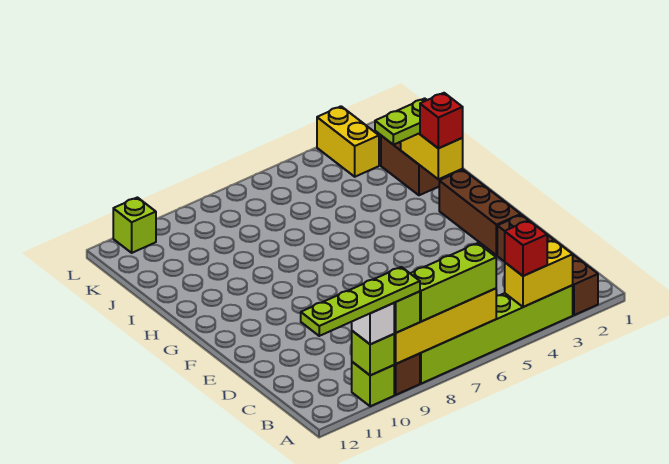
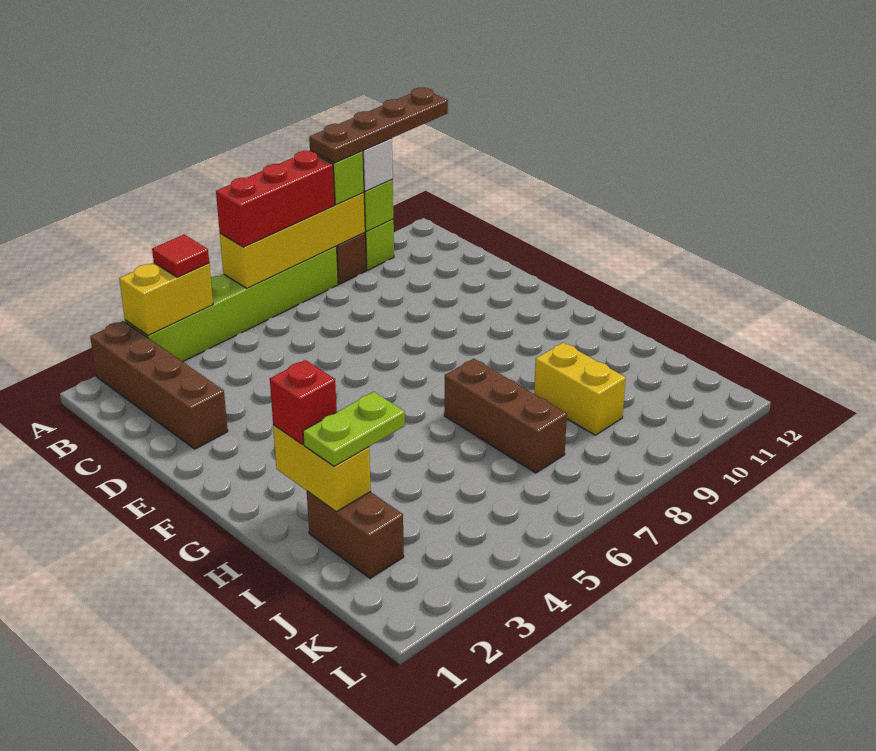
red brick A4 level 3 -> red tile A4 level 3
lime brick A6:A8 level 3 -> red brick A6:A8 level 3
lime plate A9:A12 level 4 -> brown plate A9:A12 level 4
brown brick E2:G2 level 1 -> brown brick H7:J7 level 1
yellow brick K3:L3 level 1 -> yellow brick I9:J9 level 1
lime brick L11 level 1 -> none

